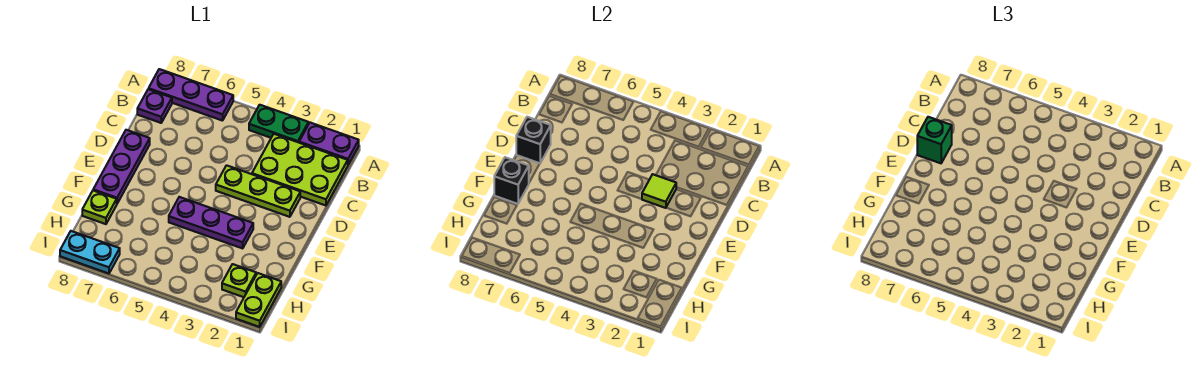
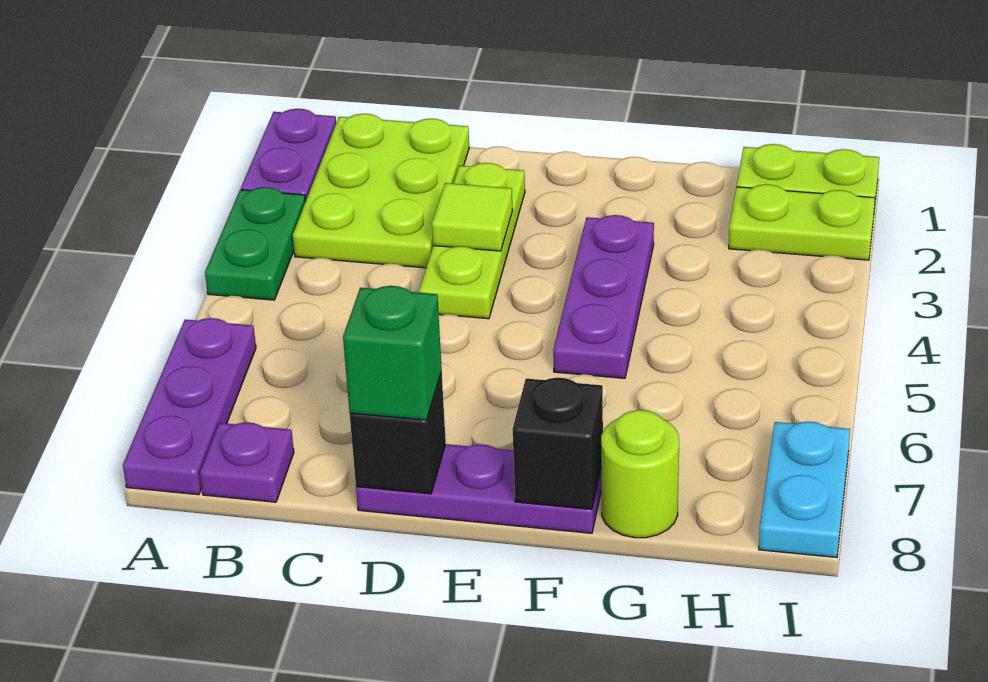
lime plate G8 level 1 -> lime round brick G8 level 1
lime plate H2 level 1 -> lime plate H2:I2 level 1

